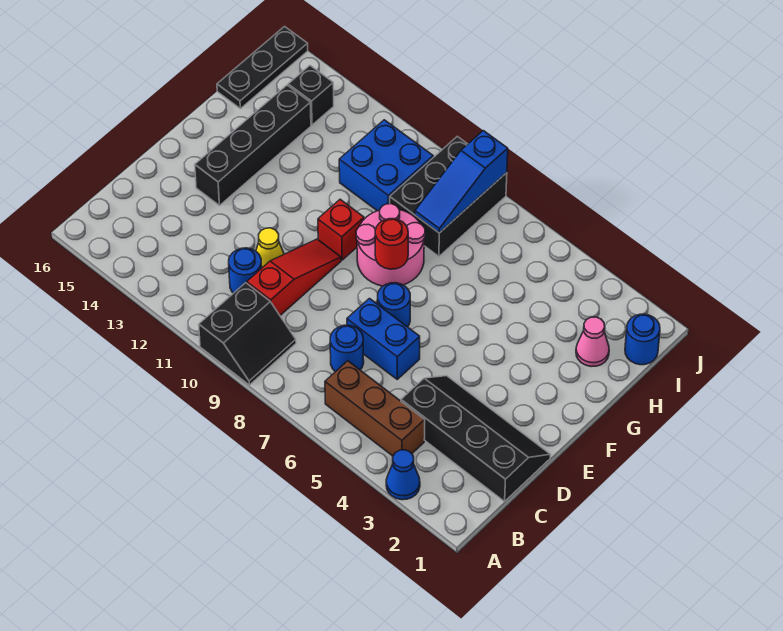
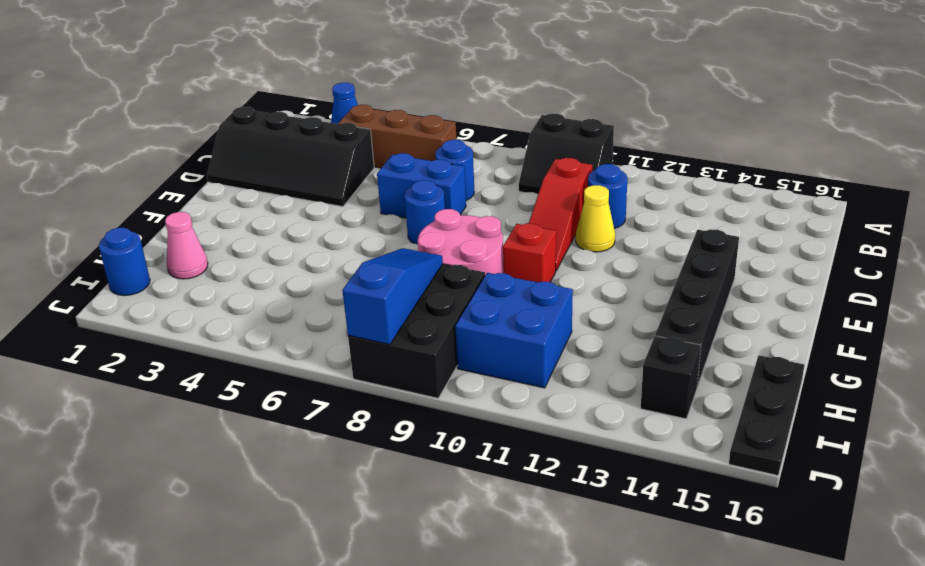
black slope A9:B10 level 1 top 10 -> black slope A9:B10 level 1 top A
red round brick F8 level 2 -> none

